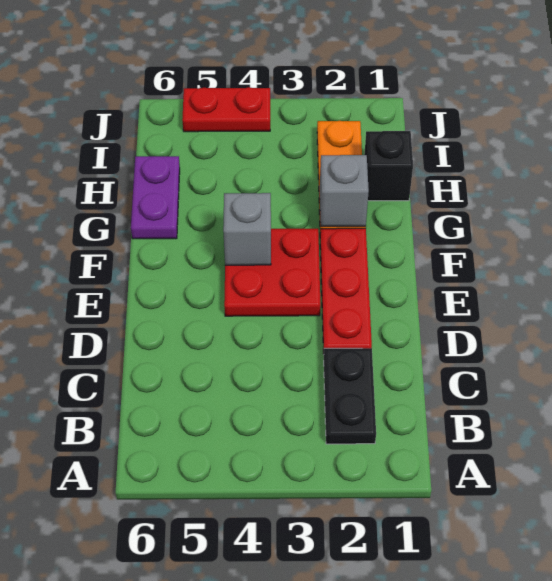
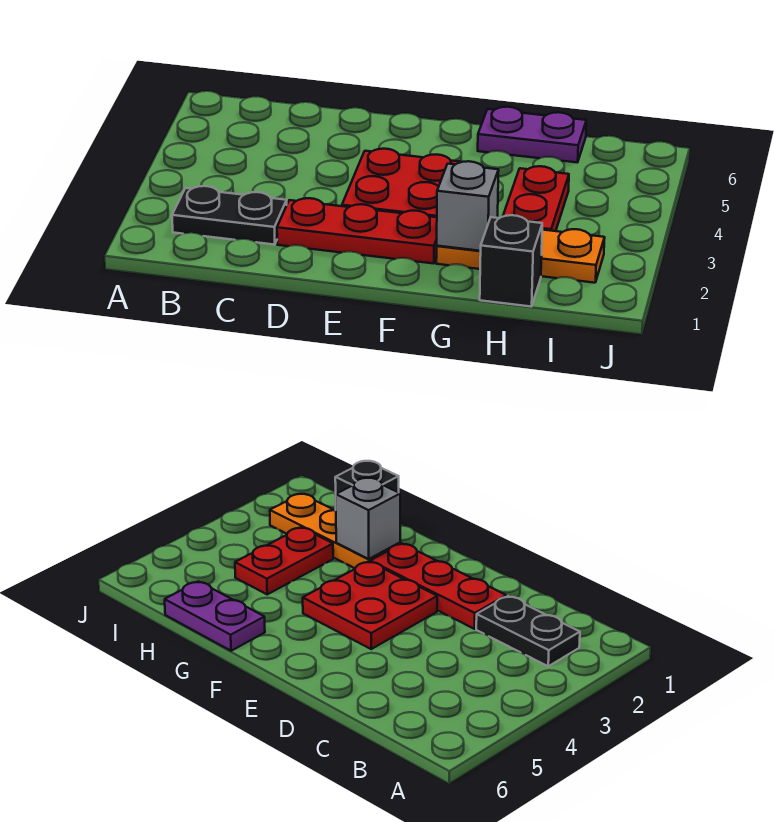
grey brick F4 level 2 -> none
red plate J4:J5 level 1 -> red plate H3:H4 level 1

